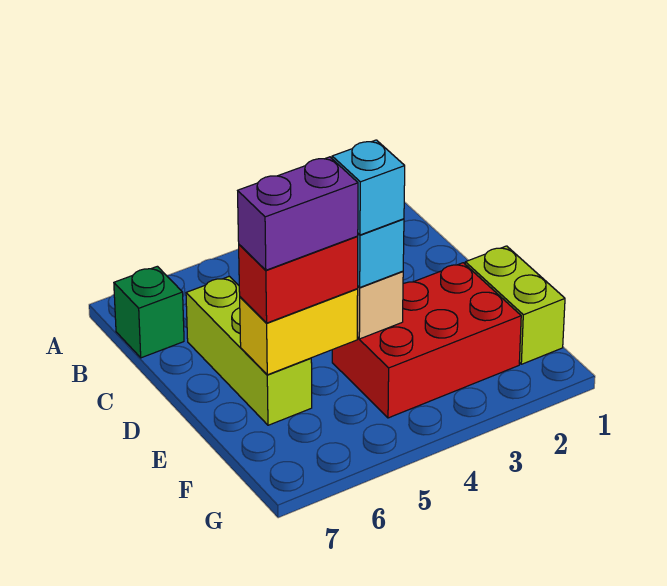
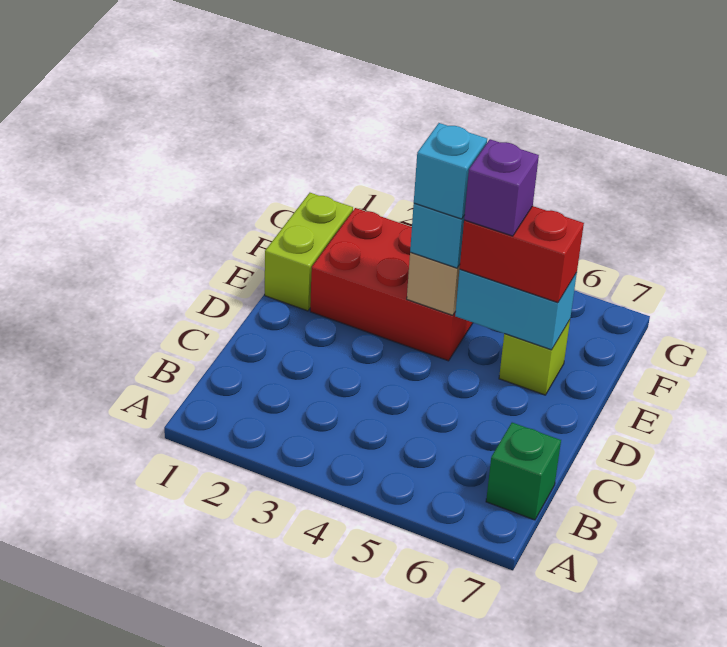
lime brick C6:E6 level 1 -> lime brick E6 level 1
yellow brick E5:E6 level 2 -> cyan brick E5:E6 level 2
purple brick E5:E6 level 4 -> purple brick E5 level 4

